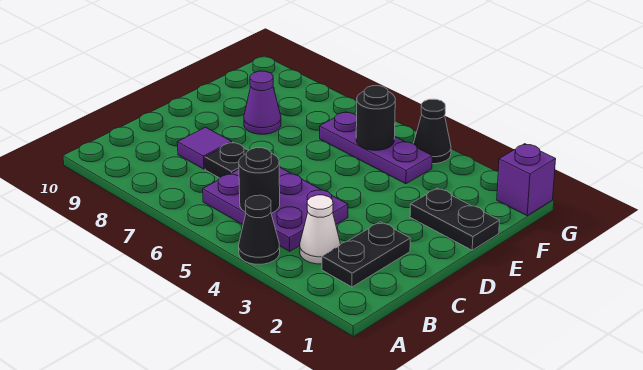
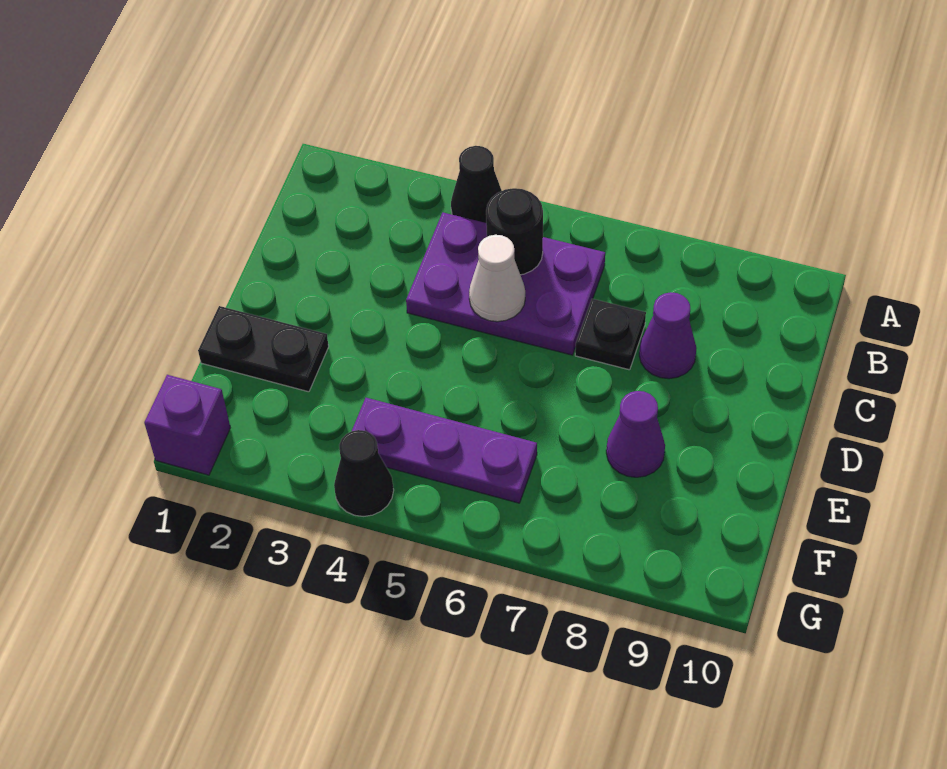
black plate B2:C2 level 1 -> none
white cone B3 level 1 -> white cone C5 level 2
purple tile C8 level 1 -> purple cone C8 level 1
black round brick F5 level 2 -> none

